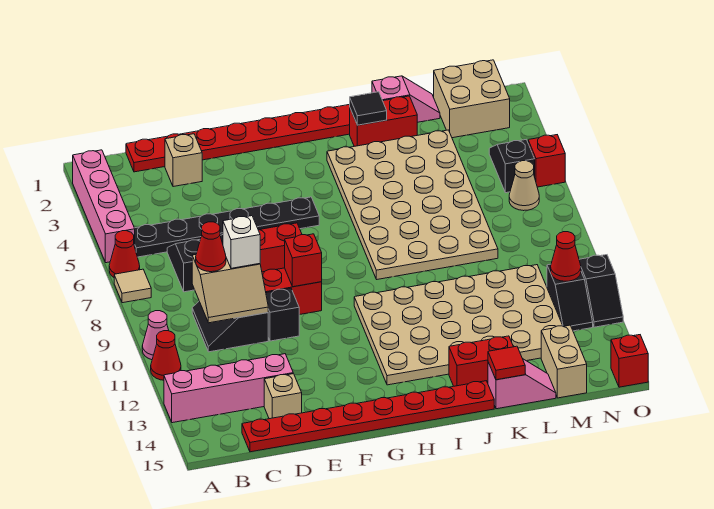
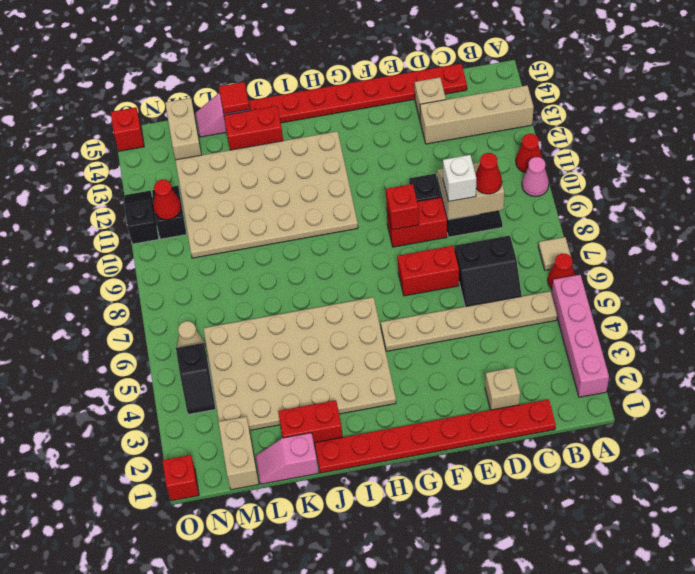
pink brick A13:D13 level 1 -> tan brick A13:D13 level 1
black plate B5:G5 level 1 -> tan plate B5:G5 level 1
tan plate I3:L8 level 1 -> tan plate H3:M6 level 1
black tile J2 level 2 -> none
tan brick M1:N2 level 1 -> tan brick M1:M2 level 1
red brick O5 level 1 -> red brick O1 level 1

